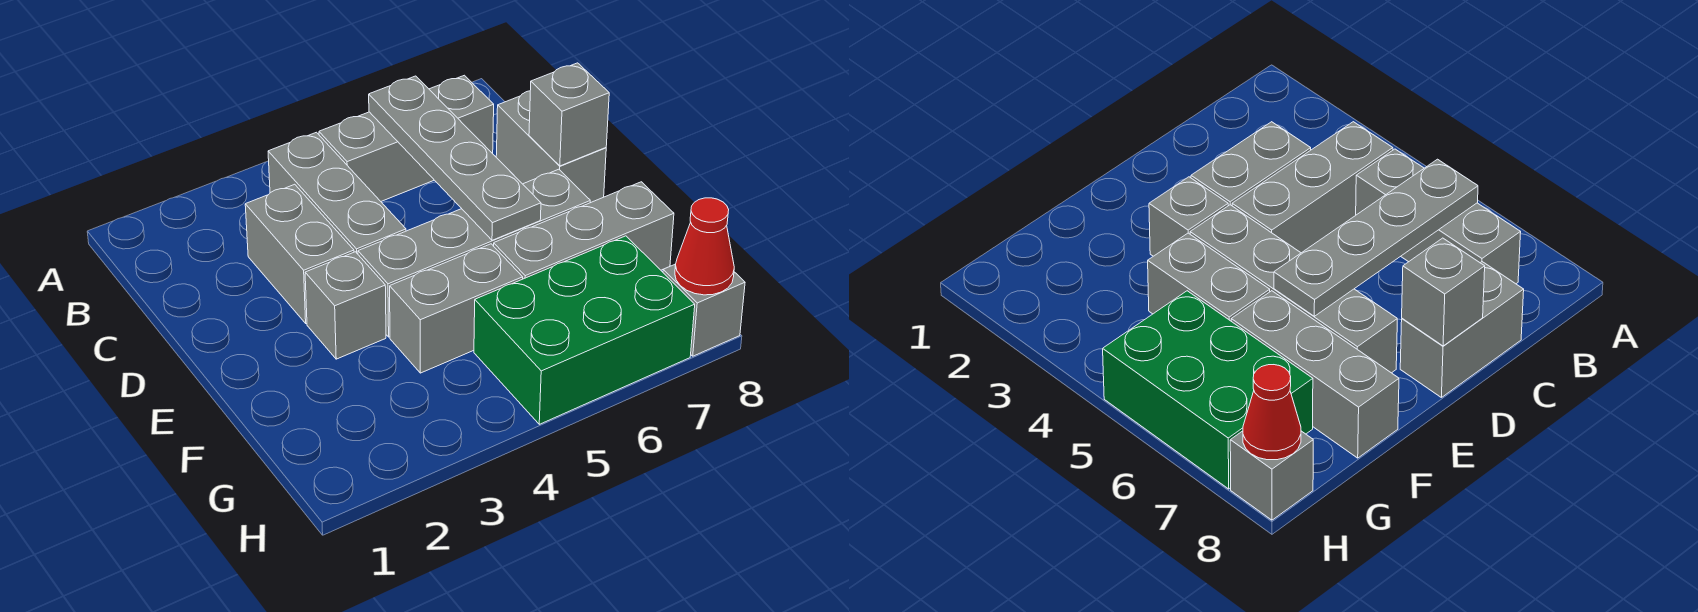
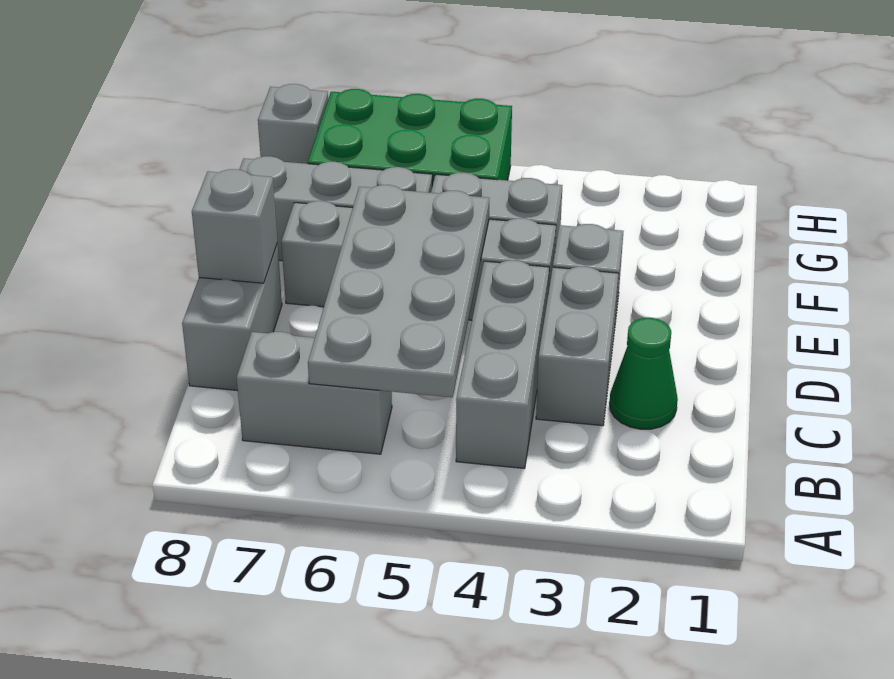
grey brick B5:B7 level 1 -> grey brick B6:B7 level 1
grey plate B6:E6 level 2 -> grey plate B5:E6 level 2
none -> green cone C2 level 1
red cone H8 level 2 -> none

